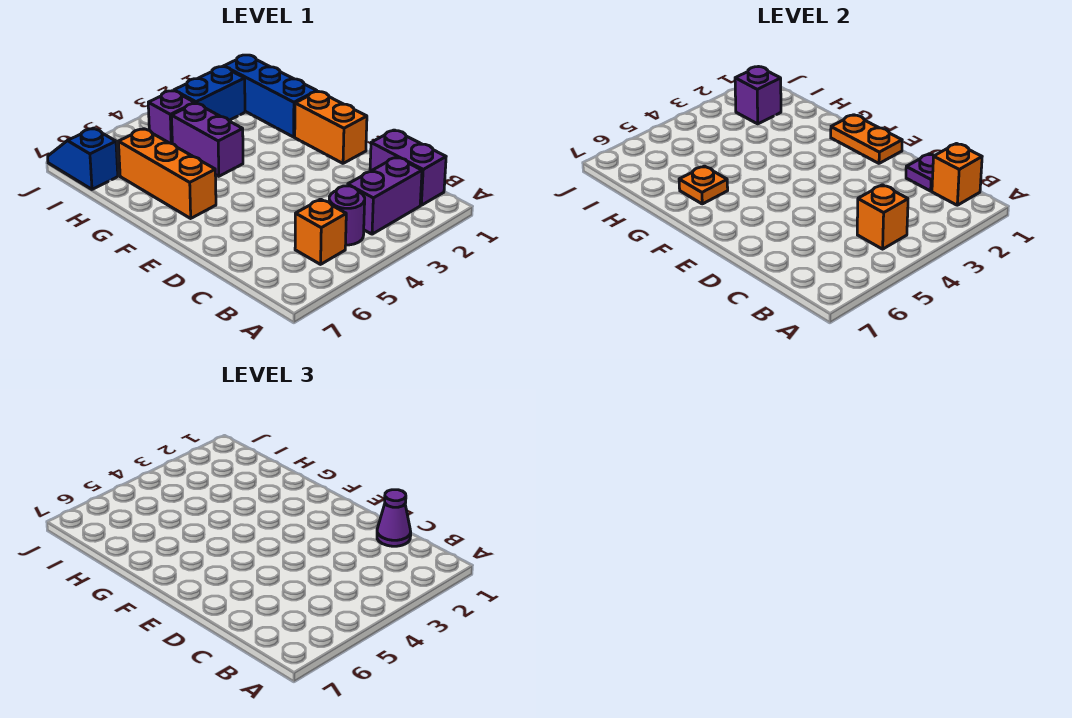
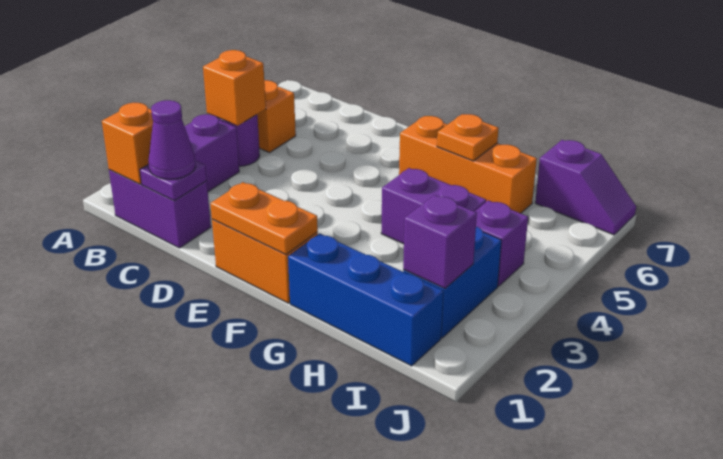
blue slope I7:J7 level 1 top I -> purple slope I7:J7 level 1 top I

